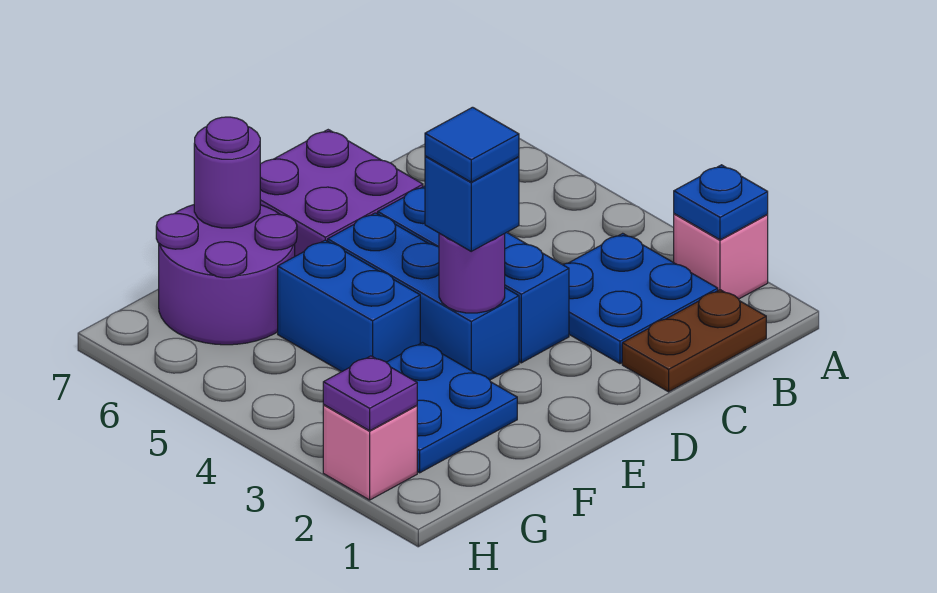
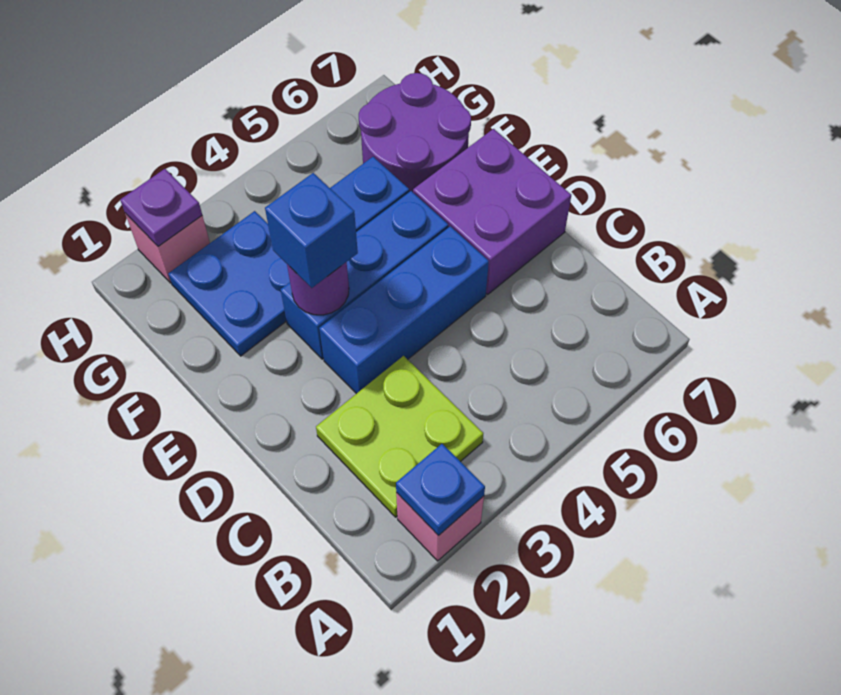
brown plate B1:C1 level 1 -> none
blue plate B2:C3 level 1 -> lime plate B2:C3 level 1
blue tile E3 level 4 -> none
purple round brick F7 level 2 -> none

